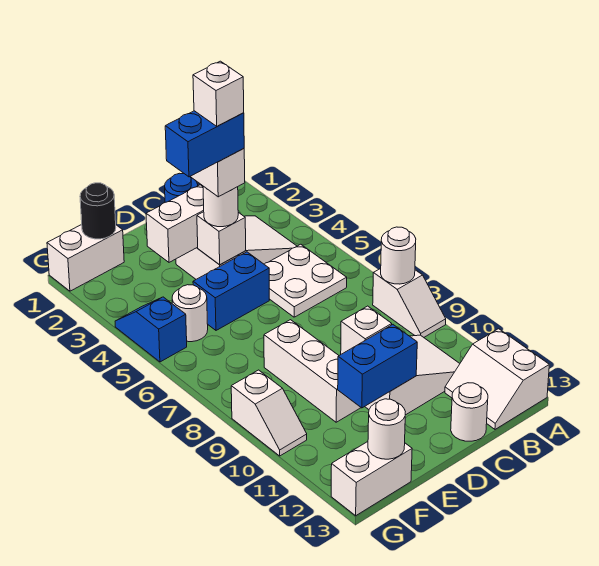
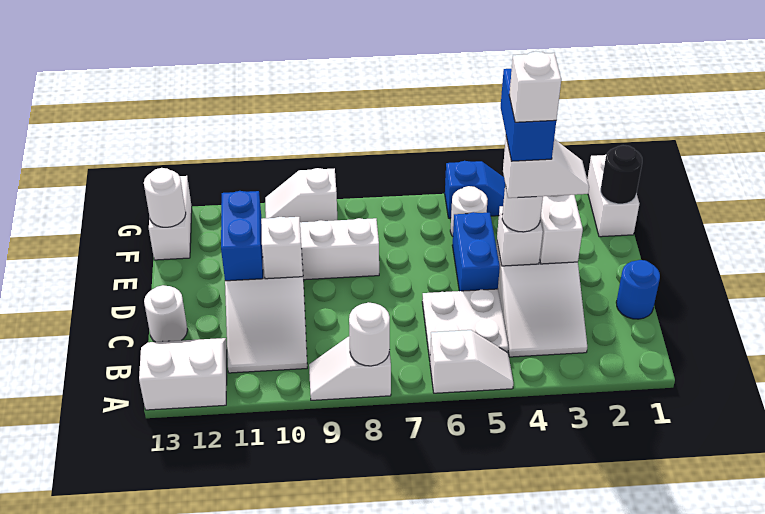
none -> white slope A5:A6 level 1 top 6

